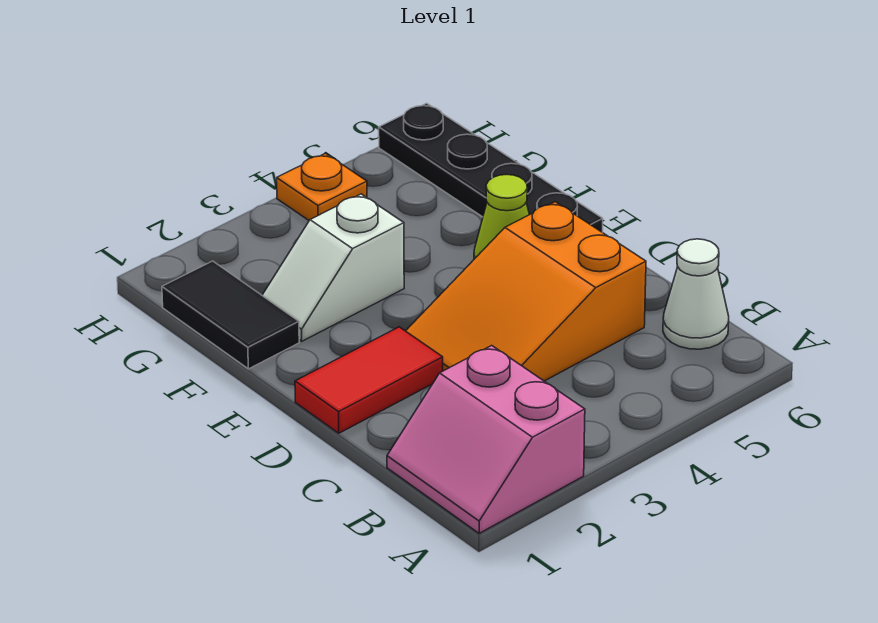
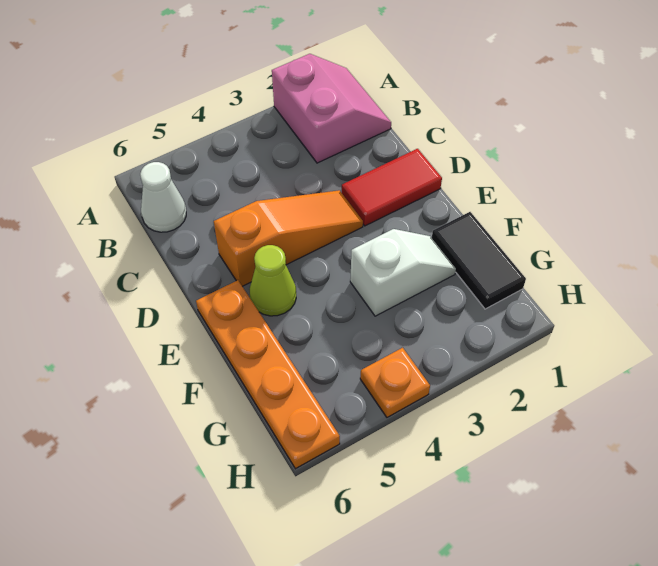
orange slope C3:D5 level 1 top 5 -> orange slope D3:D5 level 1 top 5
black plate E6:H6 level 1 -> orange plate E6:H6 level 1

